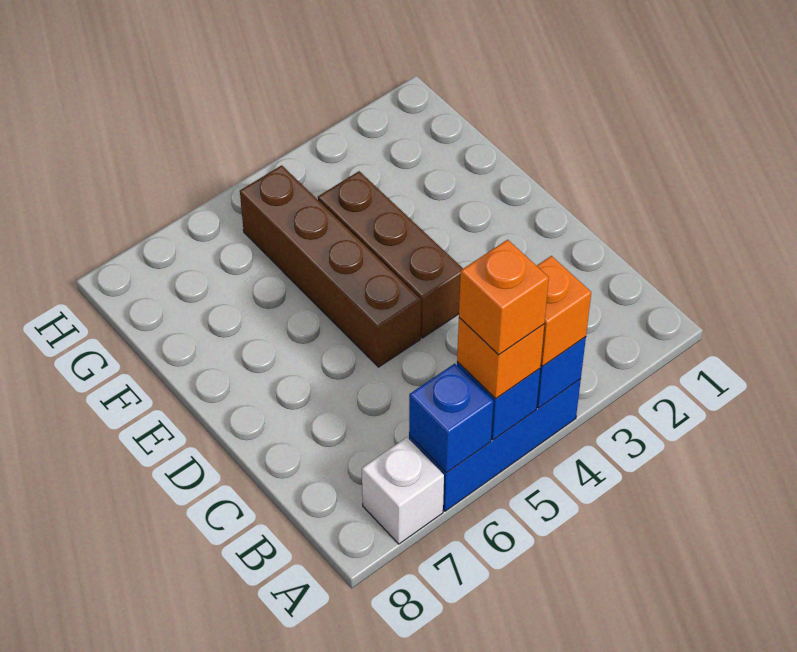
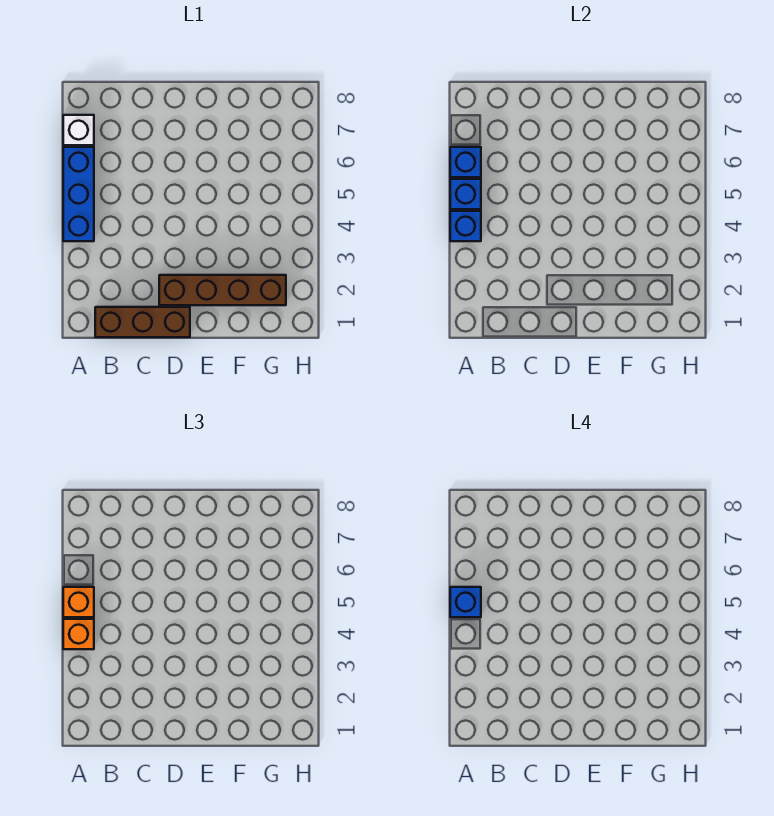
orange brick A5 level 4 -> blue brick A5 level 4
brown brick D4:F4 level 1 -> brown brick B1:D1 level 1
brown brick D5:G5 level 1 -> brown brick D2:G2 level 1

